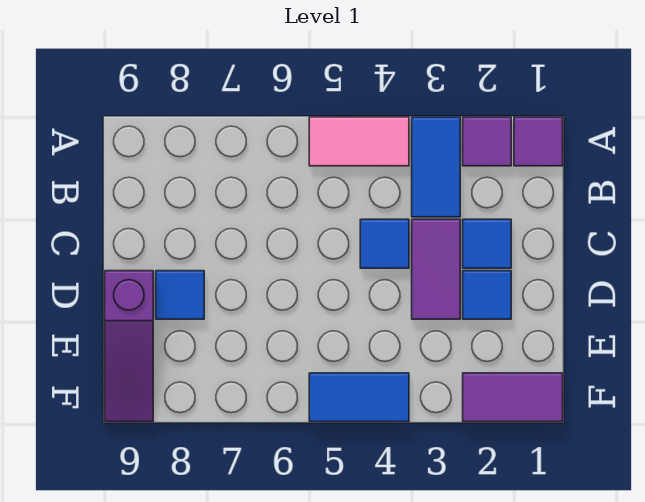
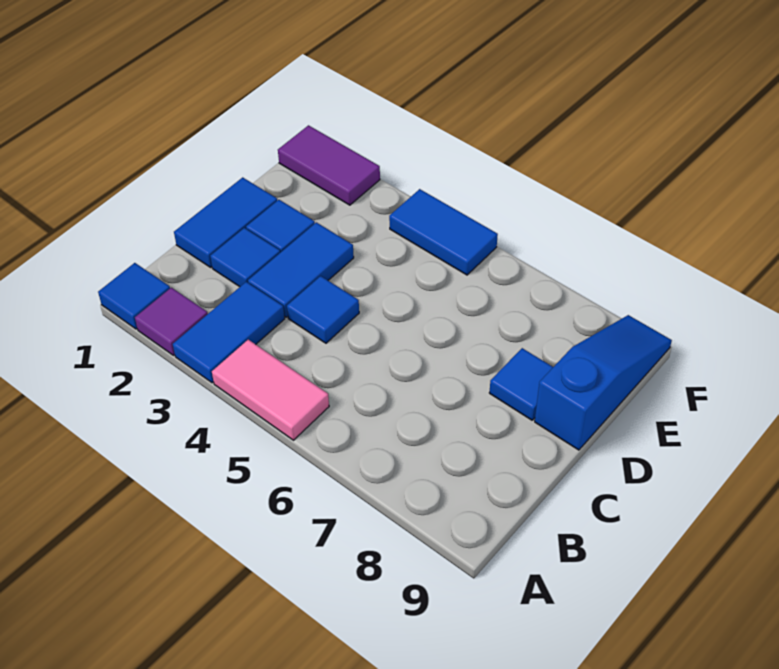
purple tile A1 level 1 -> blue tile A1 level 1
none -> blue tile C1:D1 level 1
purple tile C3:D3 level 1 -> blue tile C3:D3 level 1
purple slope D9:F9 level 1 top D -> blue slope D9:F9 level 1 top D

